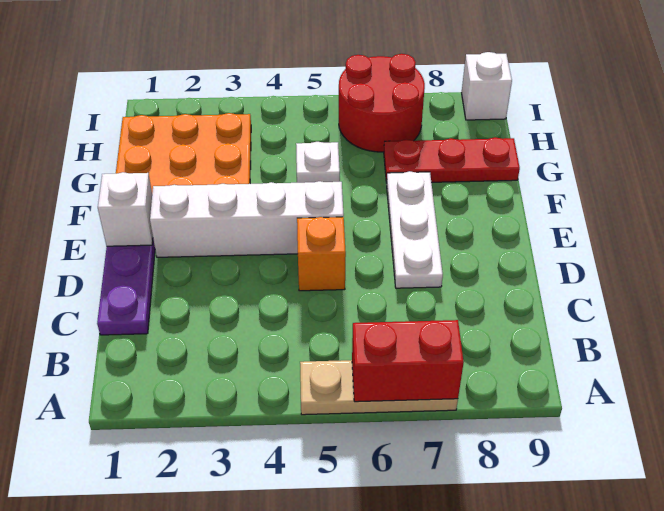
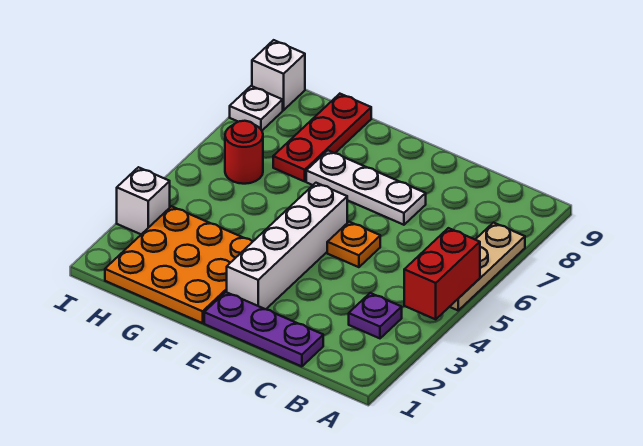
red brick A6:A7 level 2 -> red brick A4:A5 level 2
none -> purple plate B3 level 1
orange brick D5 level 1 -> orange plate D5 level 1
white brick E1 level 2 -> white brick I3 level 1
white plate G5 level 1 -> white plate I8 level 1
red round brick H6:I7 level 1 -> red round brick H6 level 1

